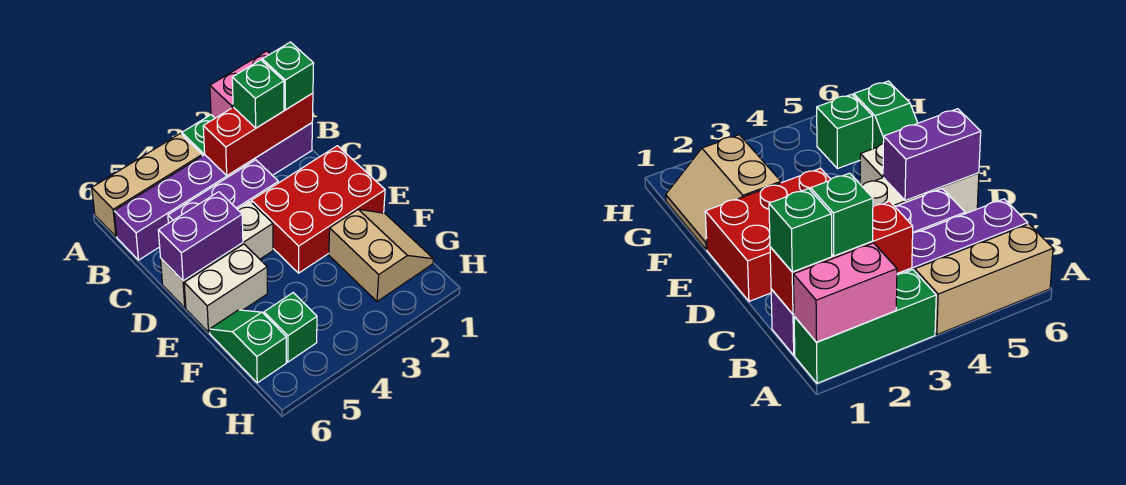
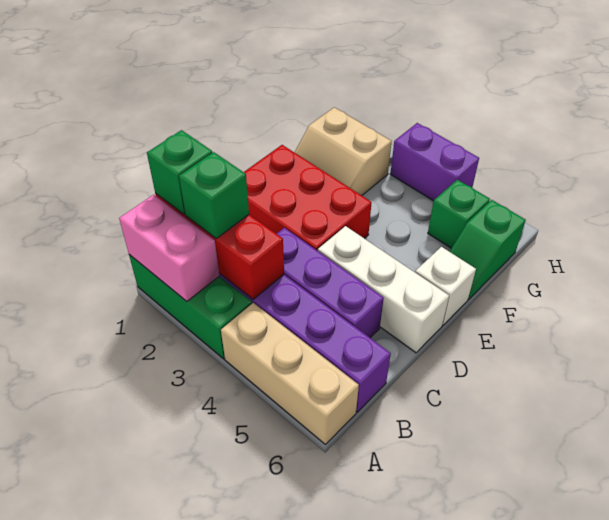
purple brick D5:D6 level 2 -> purple brick H3:H4 level 1
white brick E5:E6 level 1 -> white brick E6 level 1
tan slope F1:G2 level 1 top 2 -> tan slope F1:G2 level 1 top G

